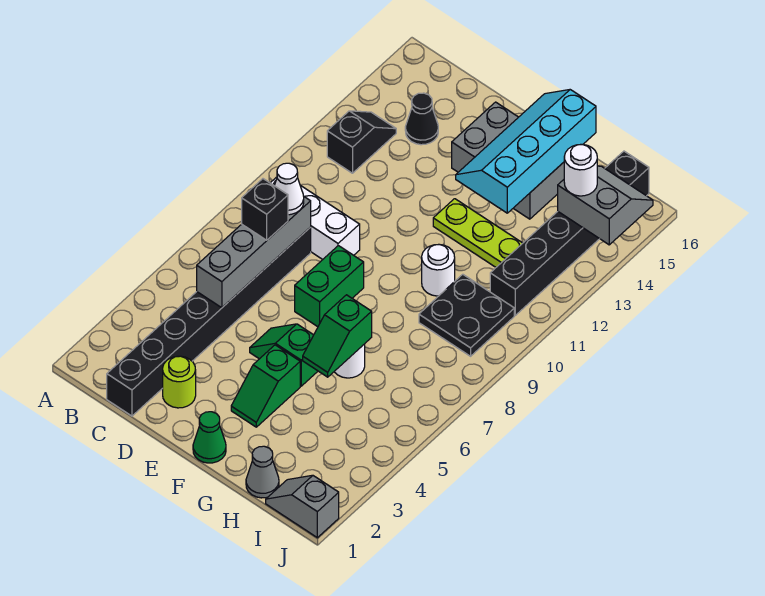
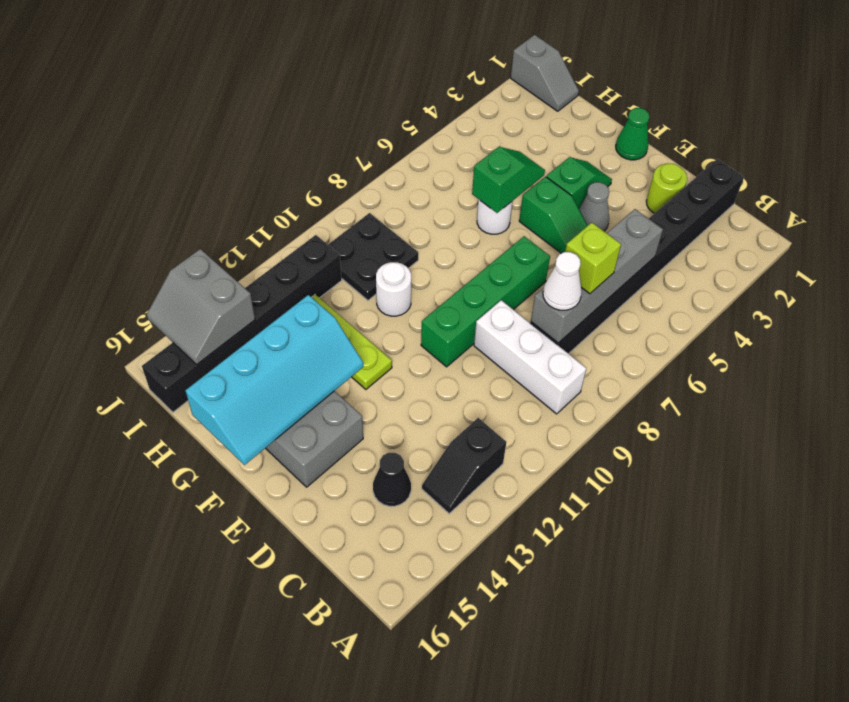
black brick C7 level 3 -> lime brick C7 level 3
green brick E7:E8 level 1 -> green brick E7:E10 level 1
grey cone H1 level 1 -> grey cone E4 level 1
white round brick I14 level 3 -> none

